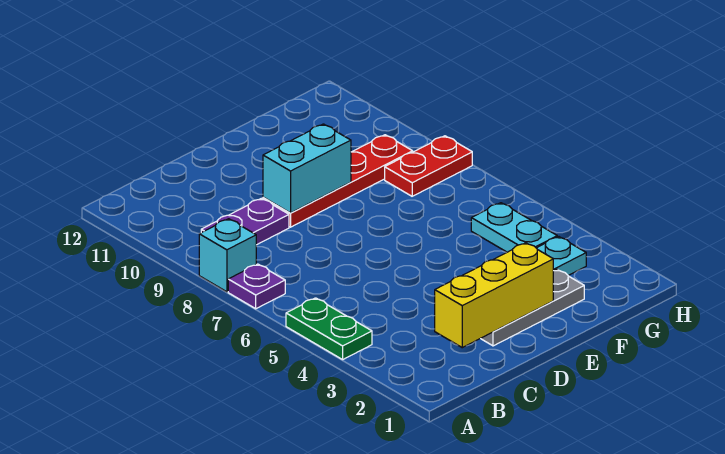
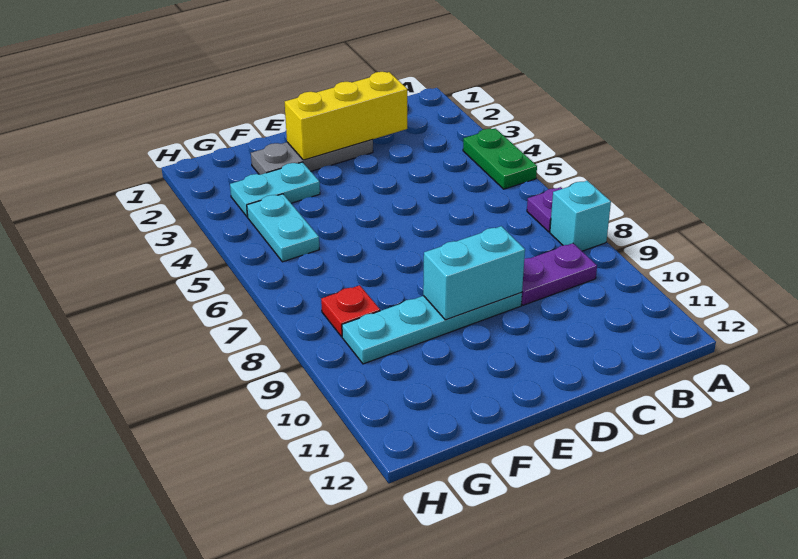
red plate D9:G9 level 1 -> cyan plate D9:G9 level 1
red plate G8:H8 level 1 -> red plate G8 level 1

